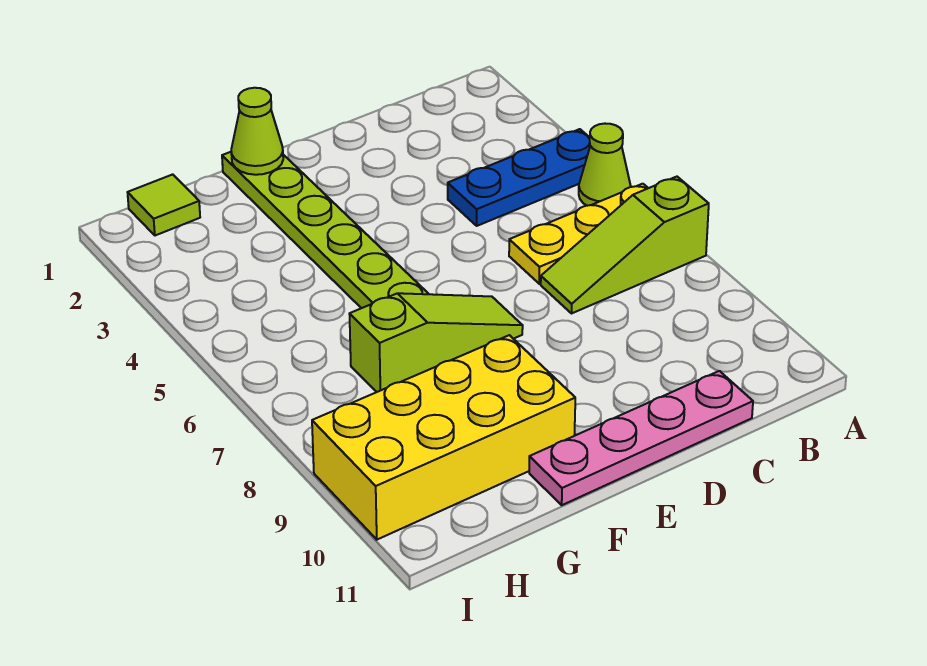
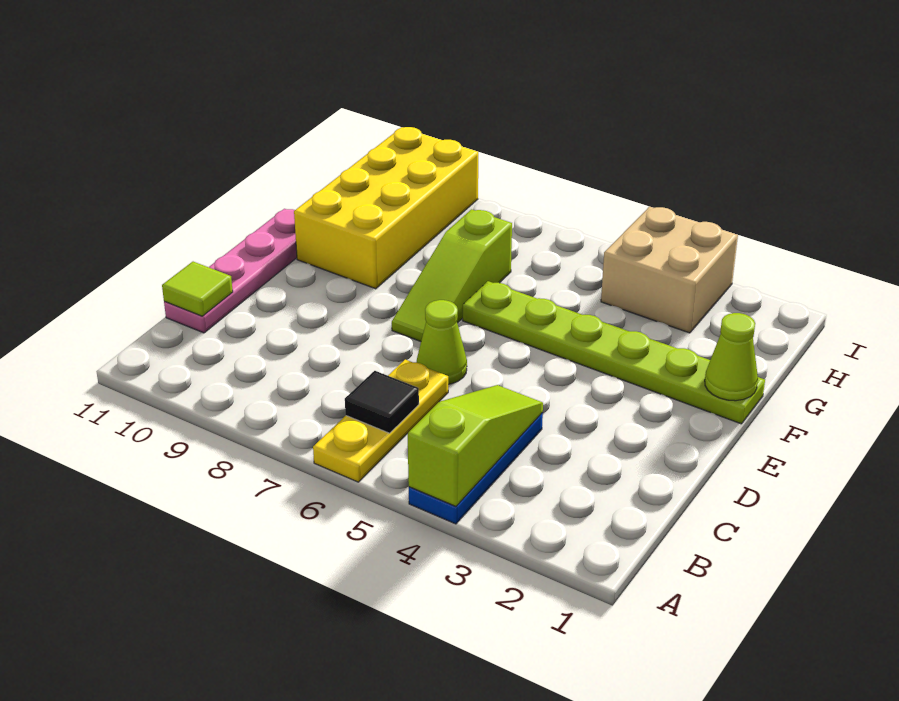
lime cone A5 level 1 -> lime cone D6 level 1
lime slope A7:C7 level 1 top A -> lime slope A4:C4 level 2 top A
none -> black tile B6 level 2
lime tile H1 level 1 -> lime tile C11 level 2
none -> tan brick H3:I4 level 1

